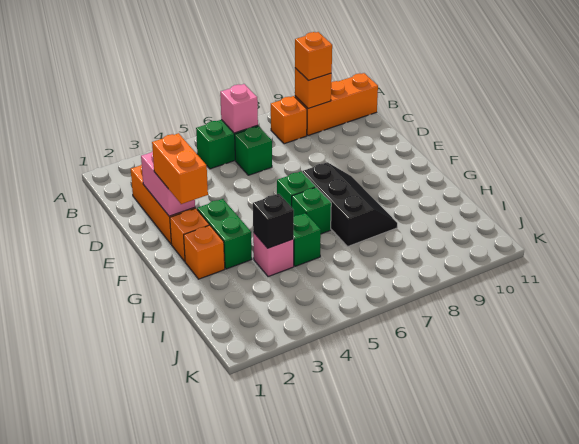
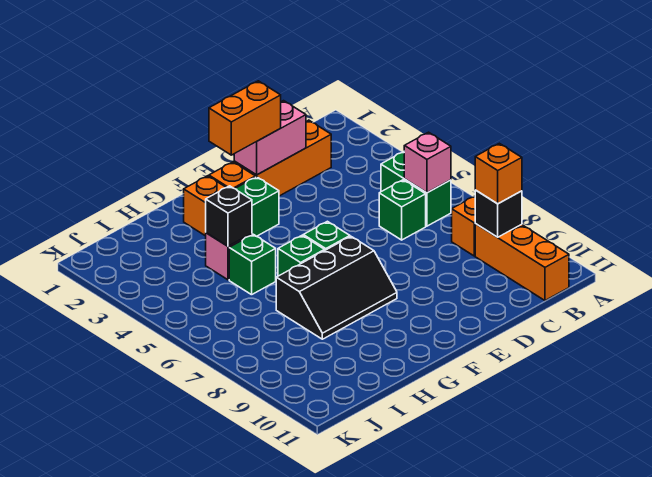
orange brick B9 level 2 -> black brick B9 level 2

